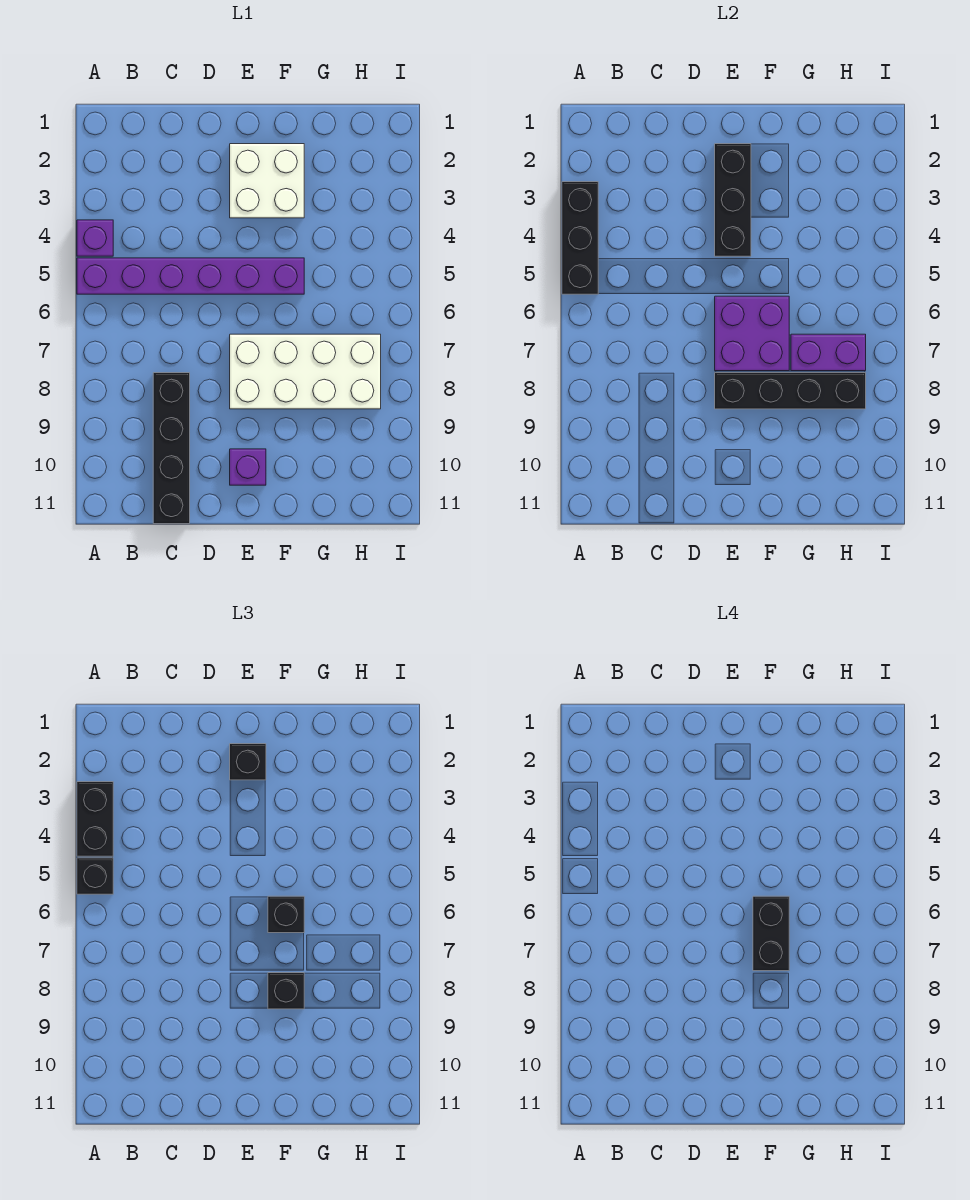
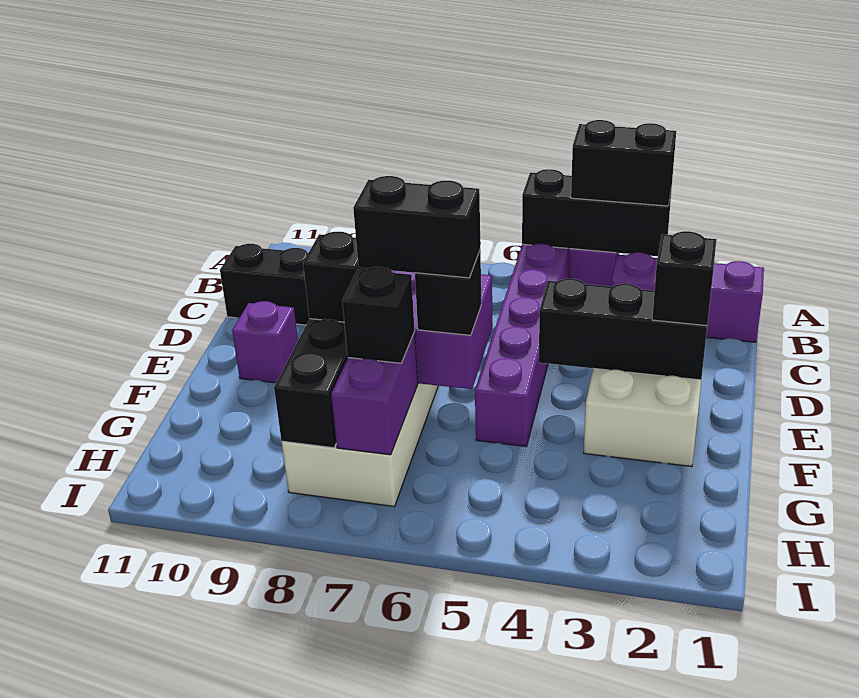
black brick A5 level 3 -> black brick G7 level 3
none -> purple brick B1:B3 level 1

